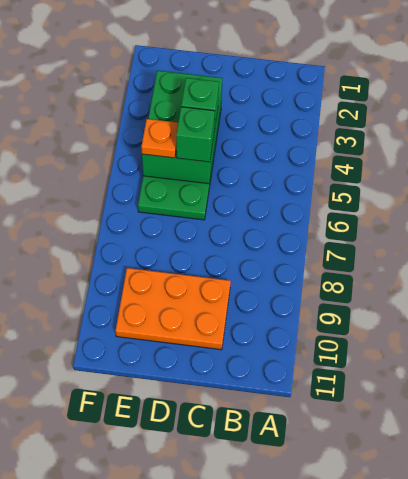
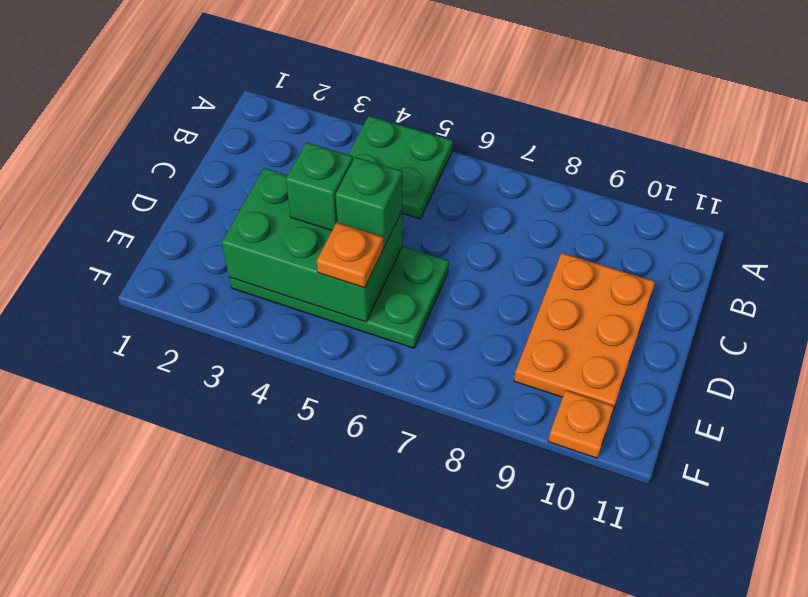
none -> green plate A4:B5 level 1
none -> orange plate F10 level 1

